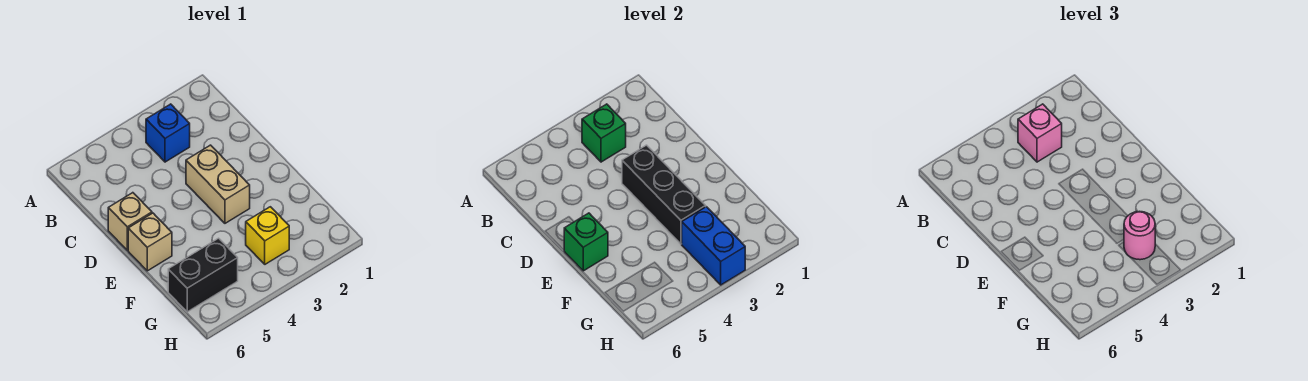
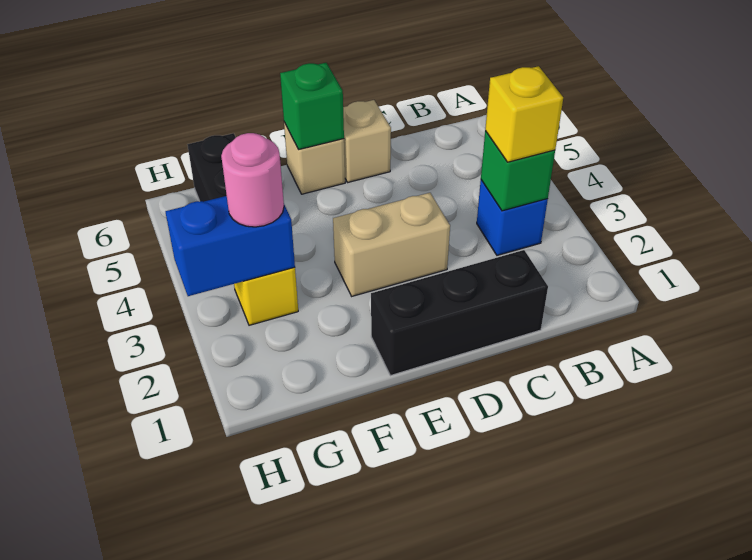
pink brick B3 level 3 -> yellow brick B3 level 3
black brick D3:F3 level 2 -> black brick C1:E1 level 1

